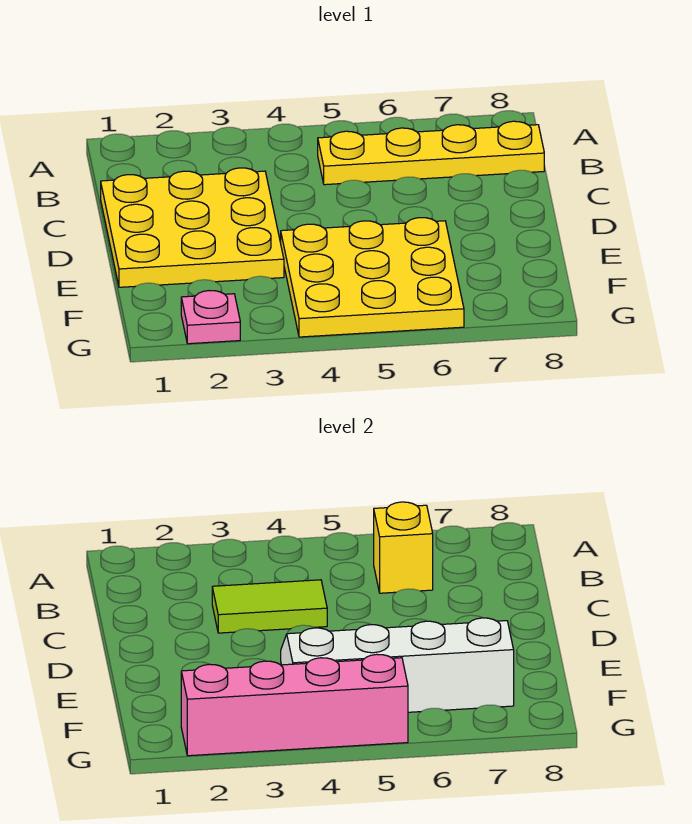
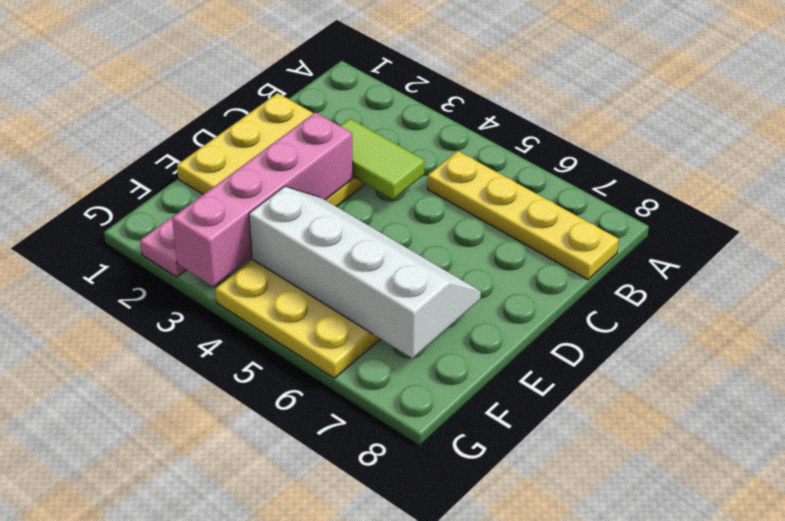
yellow brick B6 level 2 -> none
pink brick G2:G5 level 2 -> pink brick D3:G3 level 2

